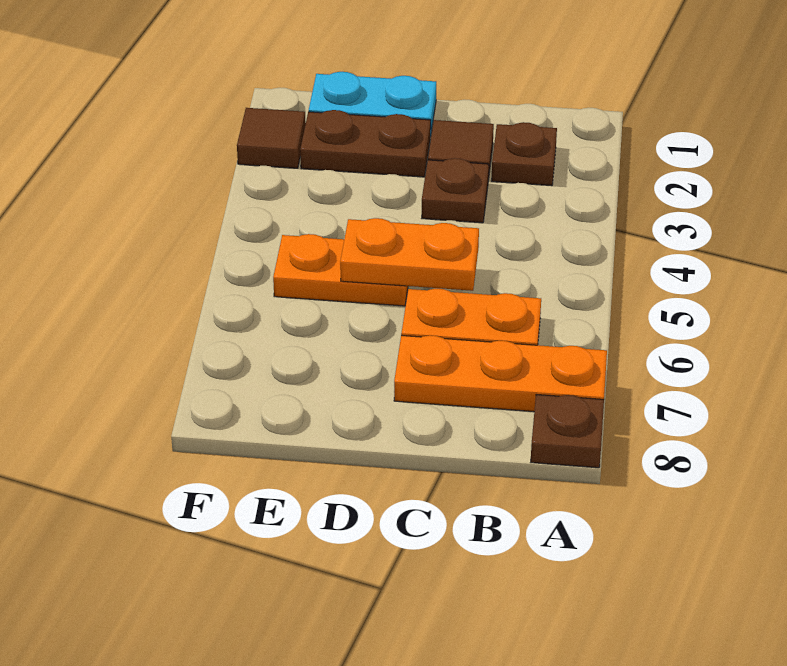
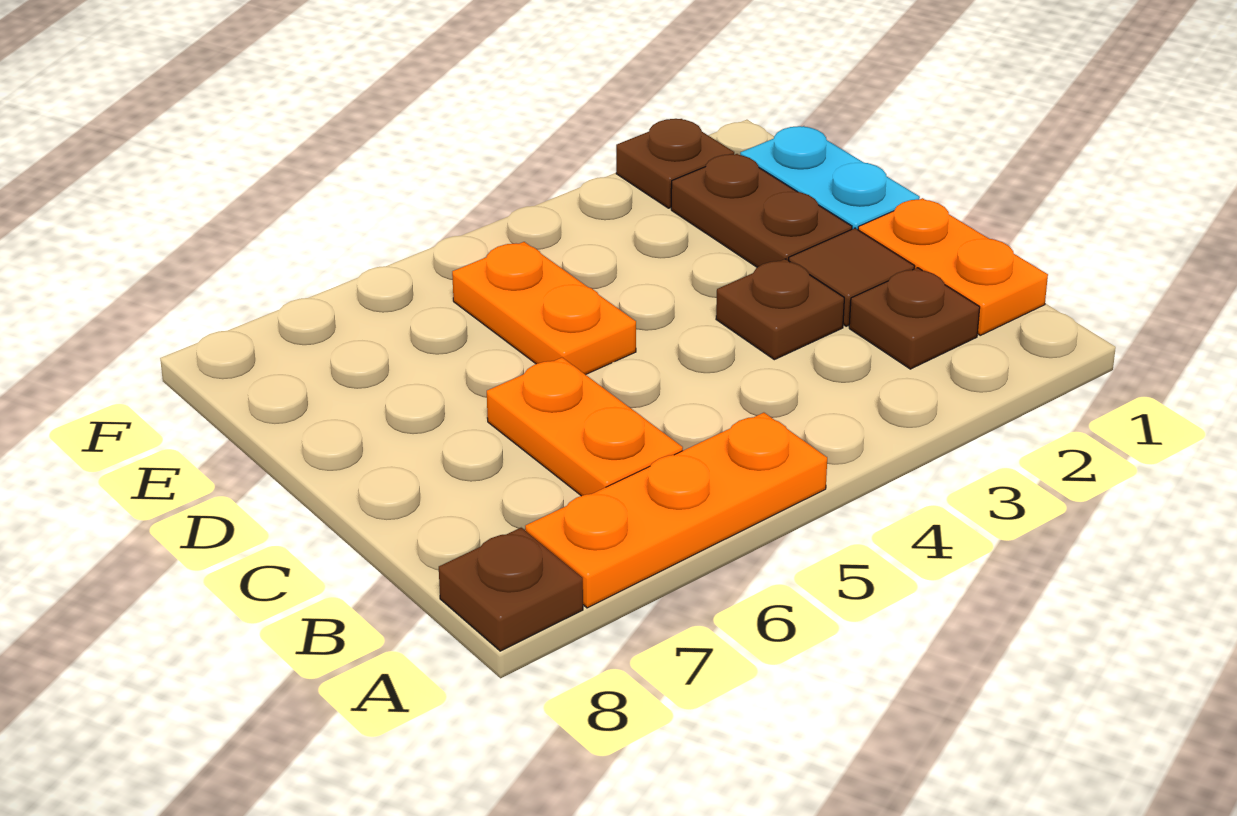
orange plate A7:C7 level 1 -> orange plate A5:A7 level 1
orange plate C5:D5 level 2 -> orange plate B1:C1 level 1
brown tile F2 level 1 -> brown plate F2 level 1

